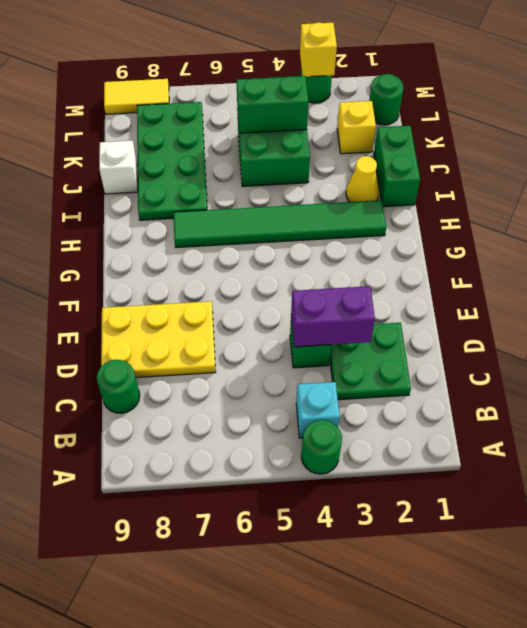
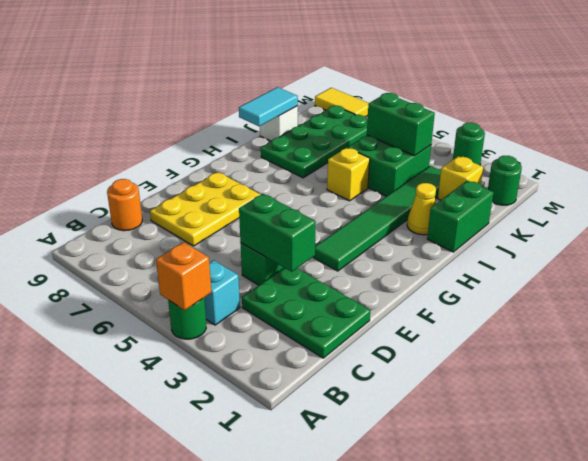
none -> orange brick A4 level 2
green plate C2:D3 level 1 -> green plate C1:D3 level 1
green round brick C9 level 1 -> orange round brick C9 level 1
purple brick D3:D4 level 2 -> green brick D3:D4 level 2
yellow plate D7:E9 level 1 -> yellow plate D7:F8 level 1
green tile H2:H7 level 1 -> green tile F3:K3 level 1
none -> cyan tile I9:J9 level 2
yellow brick M3 level 2 -> yellow brick I5 level 1

